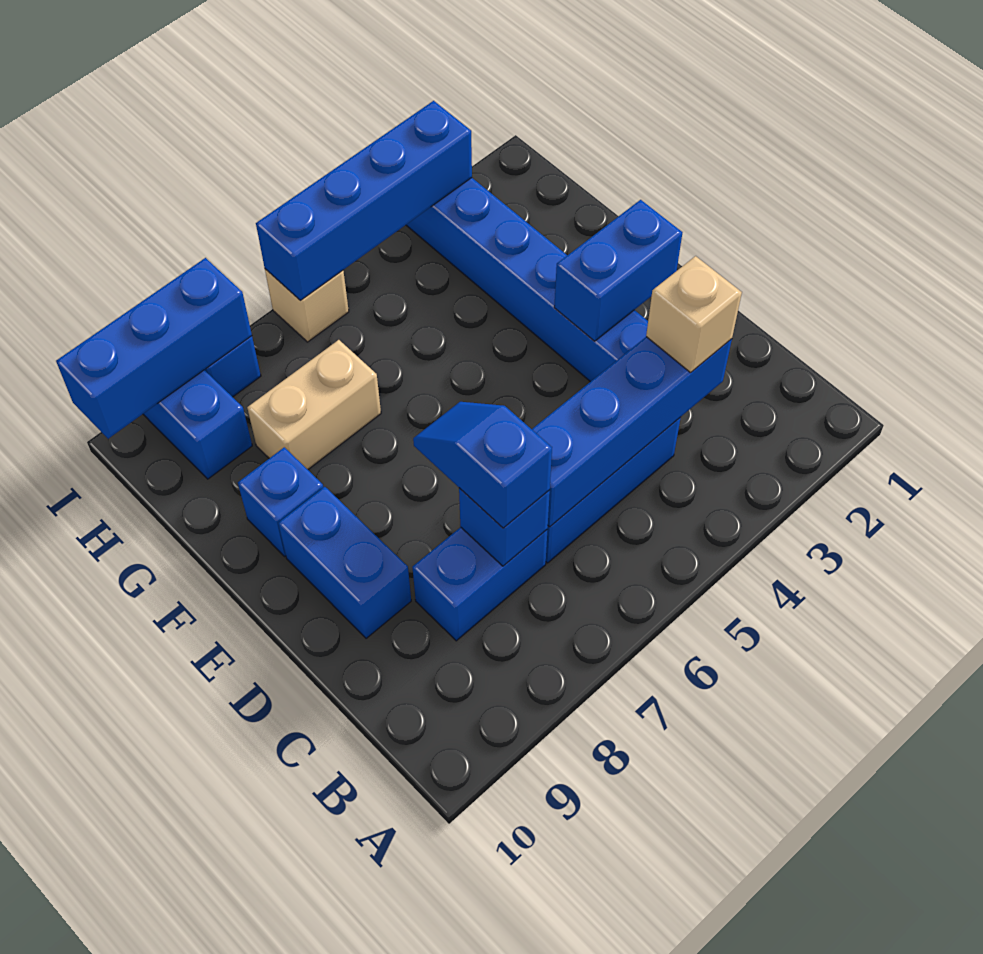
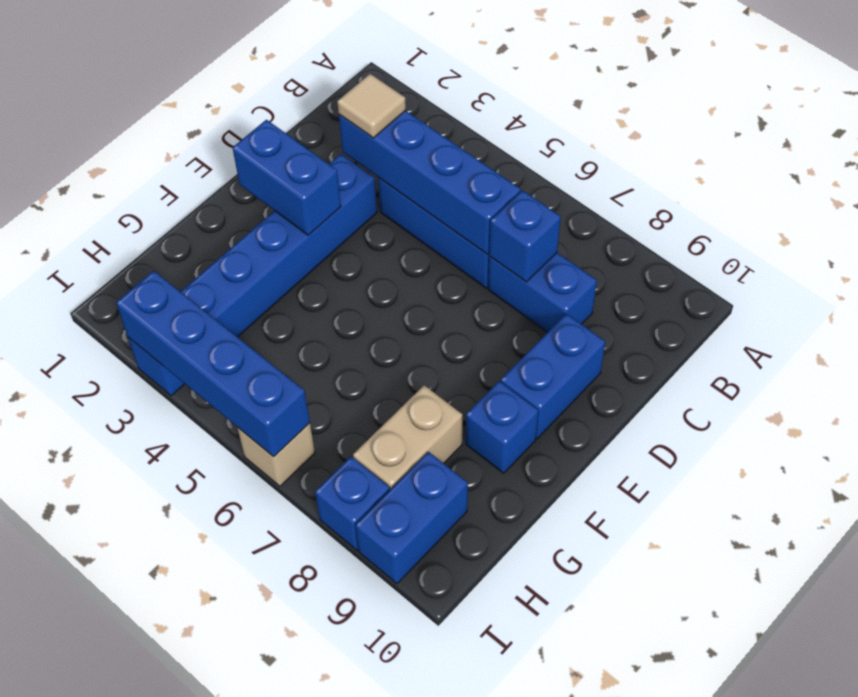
tan brick C3 level 3 -> tan tile C3 level 3
blue slope C7:D7 level 3 top C -> none
tan brick G7:G8 level 1 -> tan brick G8:H8 level 1
blue brick I8:I10 level 2 -> none

